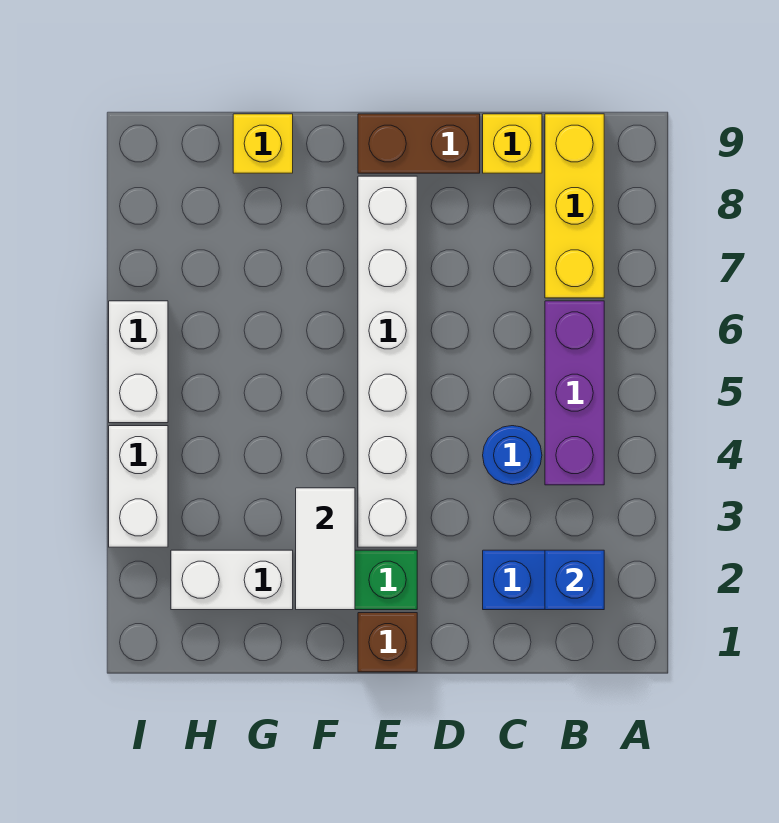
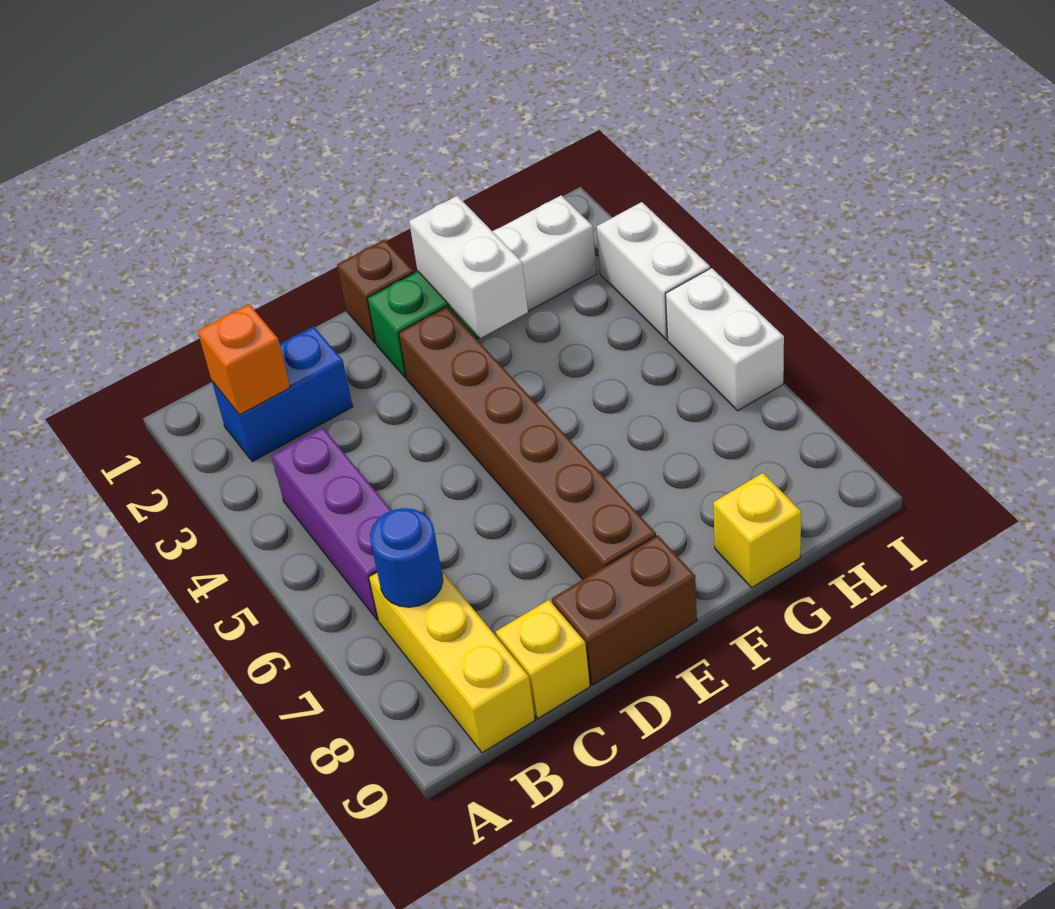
blue brick B2 level 2 -> orange brick B2 level 2
blue round brick C4 level 1 -> blue round brick B7 level 2
white brick E3:E8 level 1 -> brown brick E3:E8 level 1
white tile F2:F3 level 2 -> white brick F2:F3 level 2

